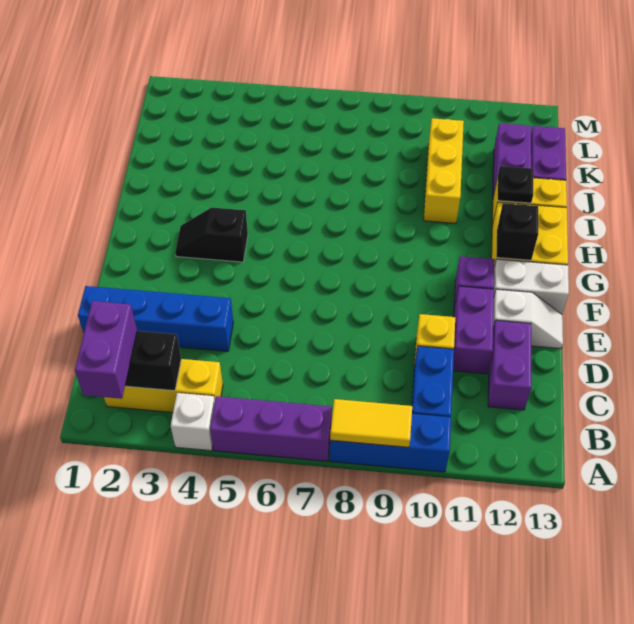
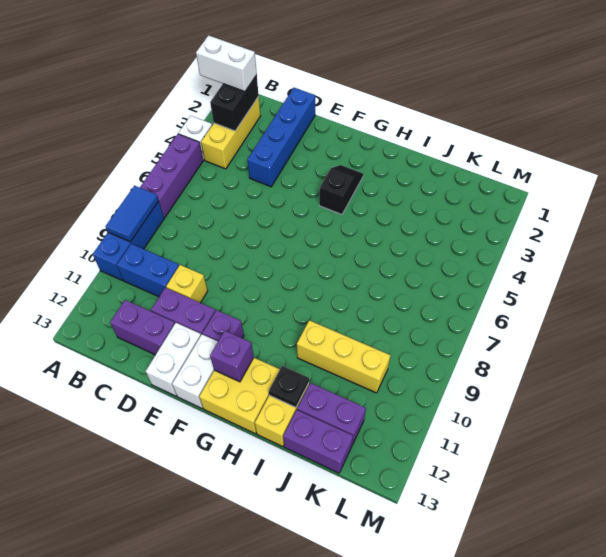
purple brick A2:B2 level 3 -> white brick A2:B2 level 3
yellow tile A8:A9 level 2 -> blue tile A8:A9 level 2
white slope E12:E13 level 1 top 12 -> white brick E12:E13 level 1
black brick G12 level 2 -> purple brick G12 level 2

